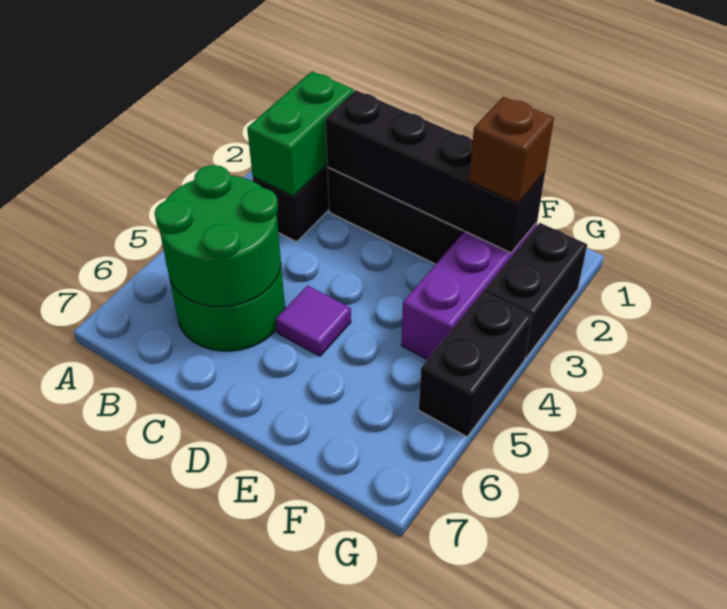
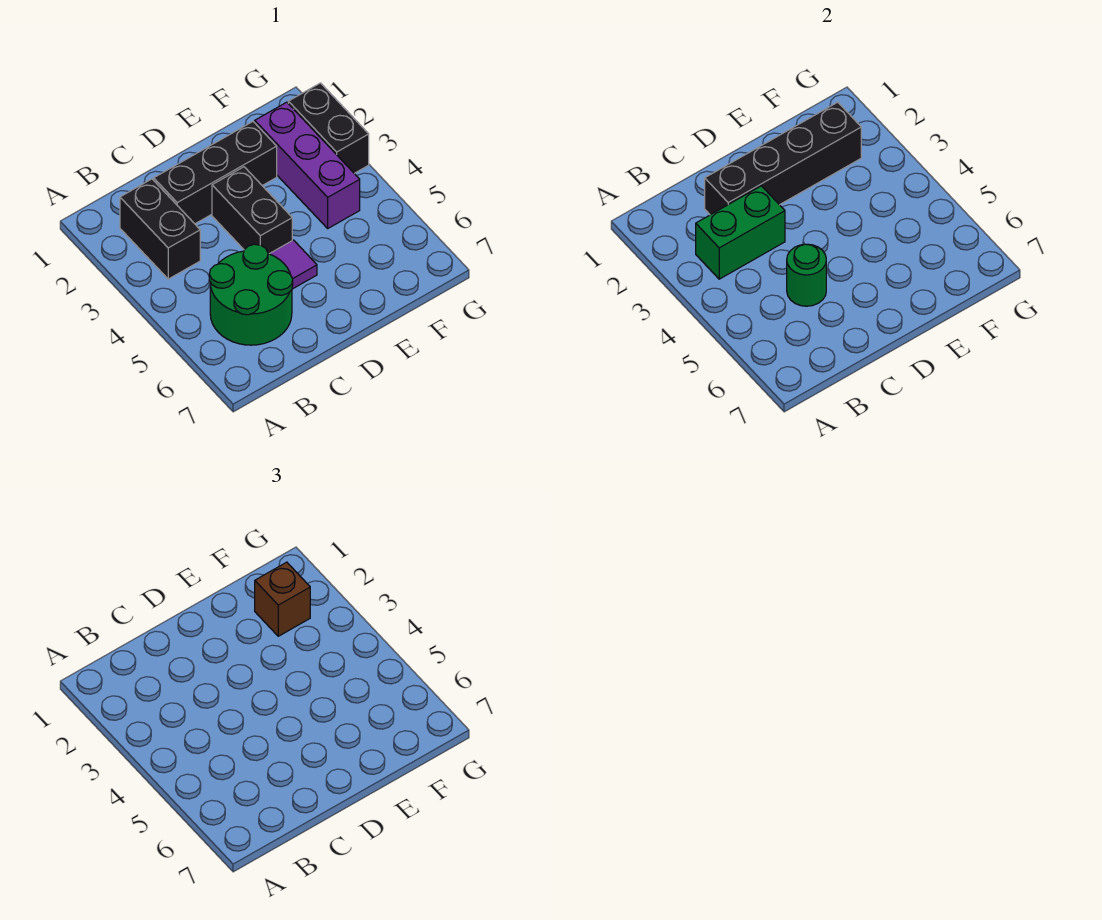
green brick B2:B3 level 2 -> green brick B3:C3 level 2
green round brick B5:C6 level 2 -> green round brick C5 level 2
black brick G4:G5 level 1 -> black brick D3:D4 level 1

